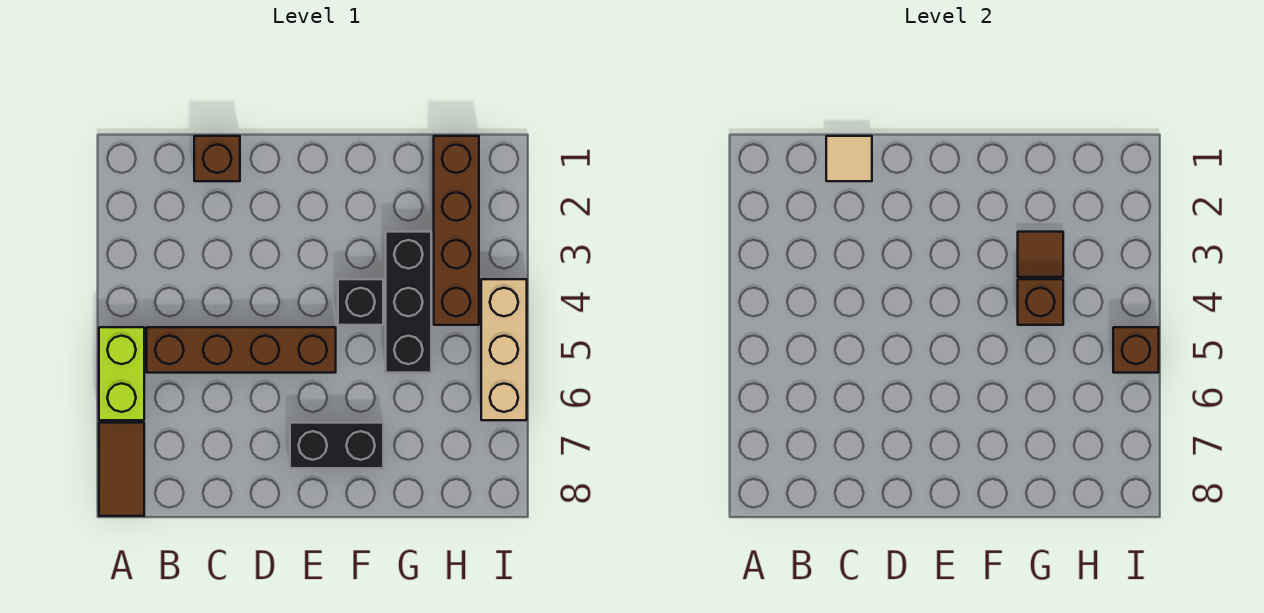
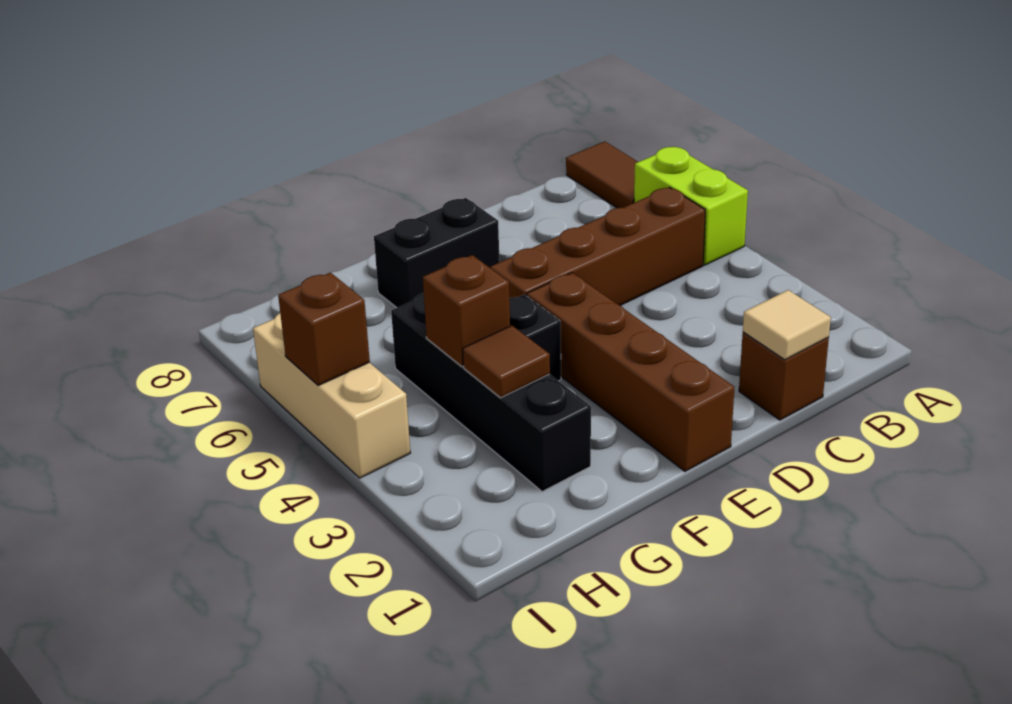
black brick G3:G5 level 1 -> black brick G2:G5 level 1
brown brick H1:H4 level 1 -> brown brick E1:E4 level 1

